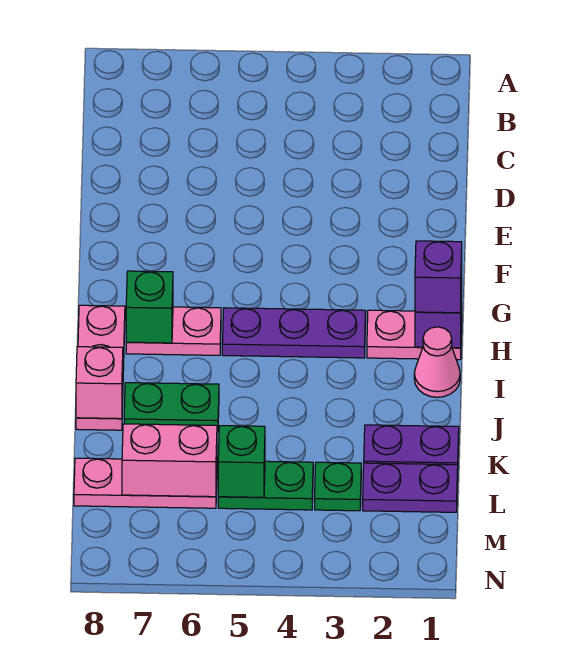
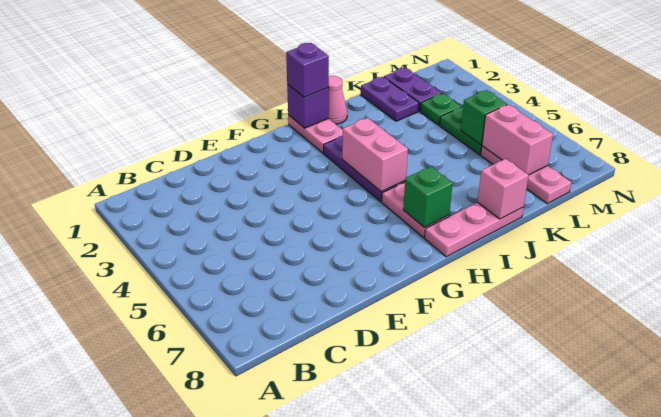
none -> pink brick H4:H5 level 2
green plate J6:J7 level 1 -> none

